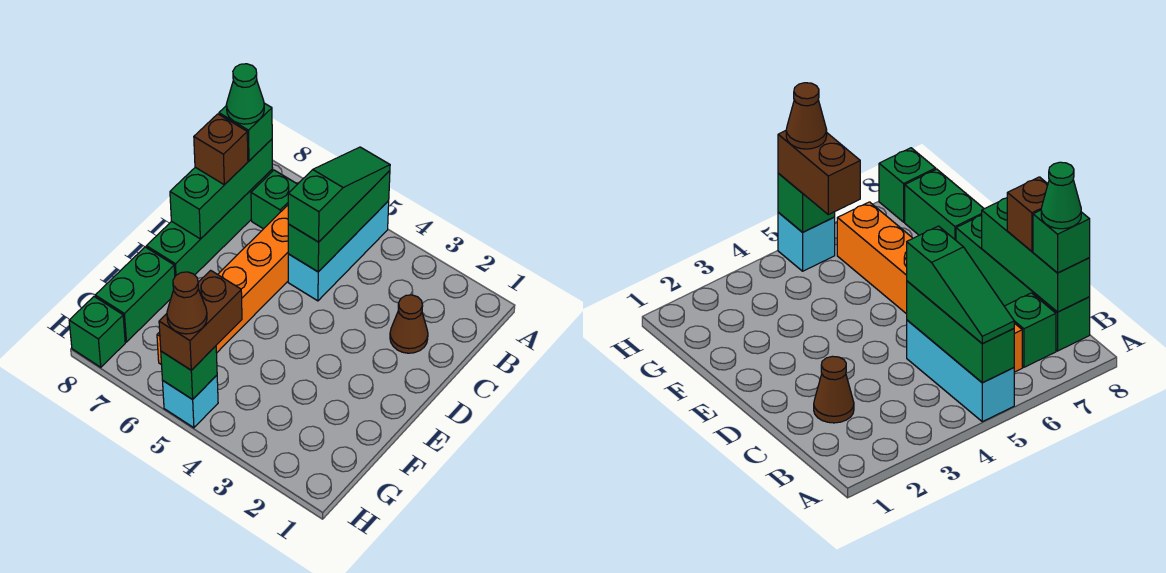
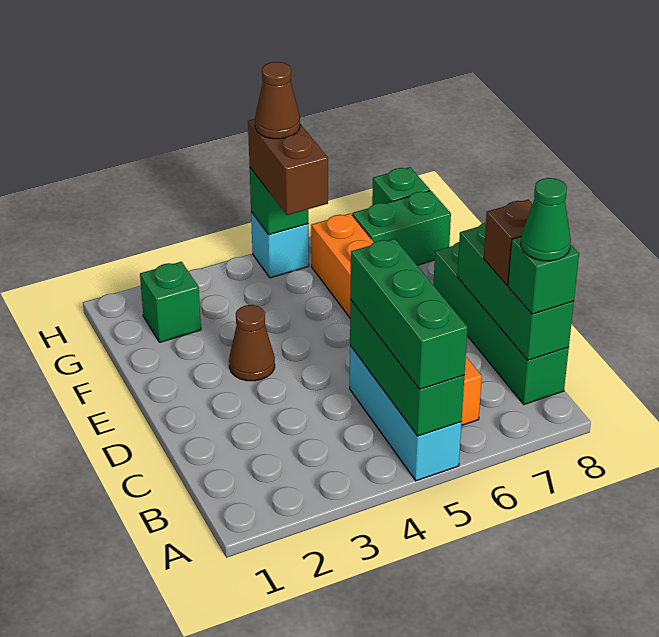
green slope A5:C5 level 3 top C -> green brick A5:C5 level 3
green brick B7 level 1 -> green brick G2 level 1
brown cone C2 level 1 -> brown cone E3 level 1
green brick F8:G8 level 1 -> green brick G7:G8 level 1

